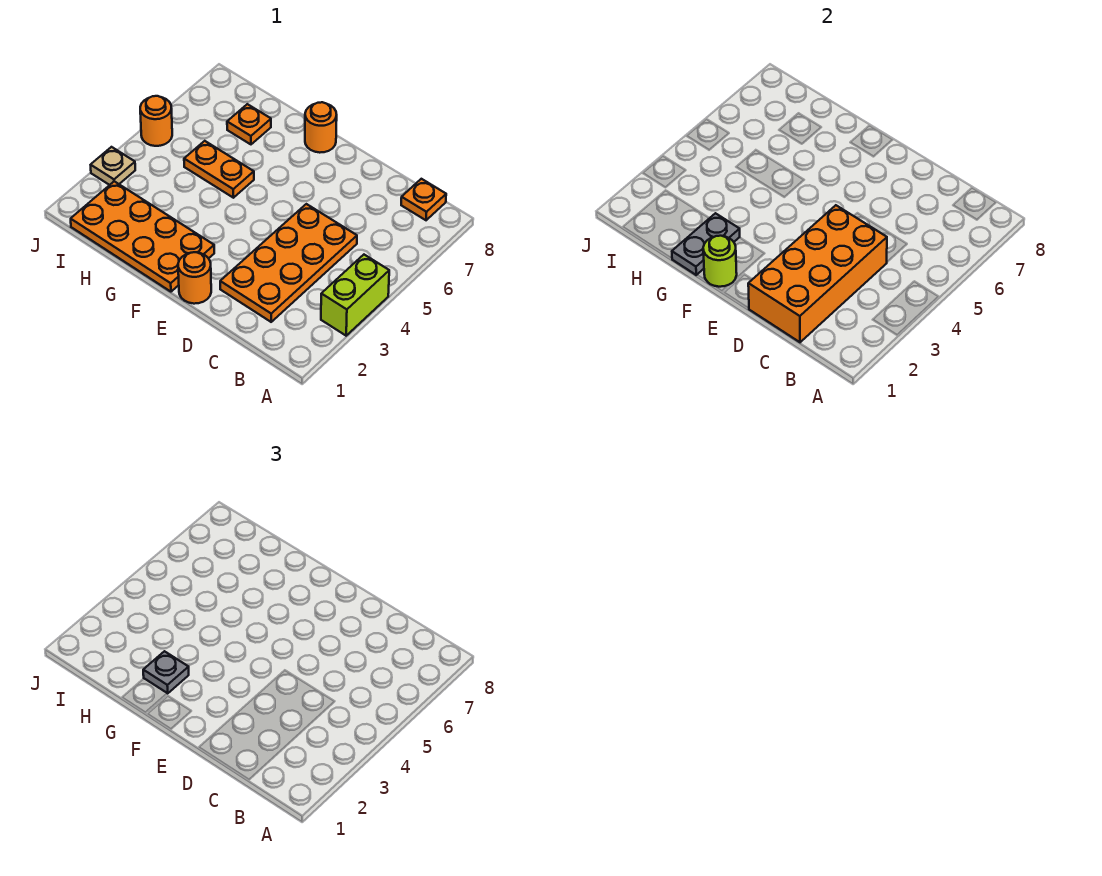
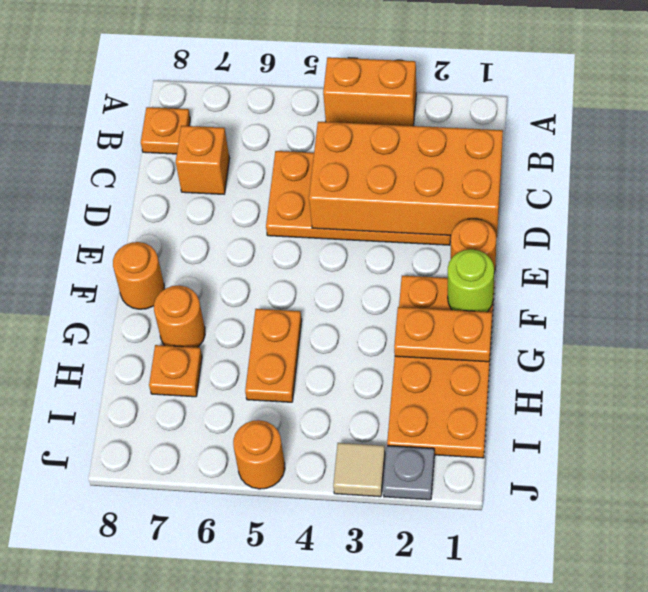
lime brick A3:A4 level 1 -> orange brick A3:A4 level 1
none -> orange brick C7 level 1
grey plate G1:G2 level 2 -> orange plate G1:G2 level 2
grey plate G2 level 3 -> grey plate J2 level 1
none -> orange round brick G7 level 1
tan plate J3 level 1 -> tan tile J3 level 1

